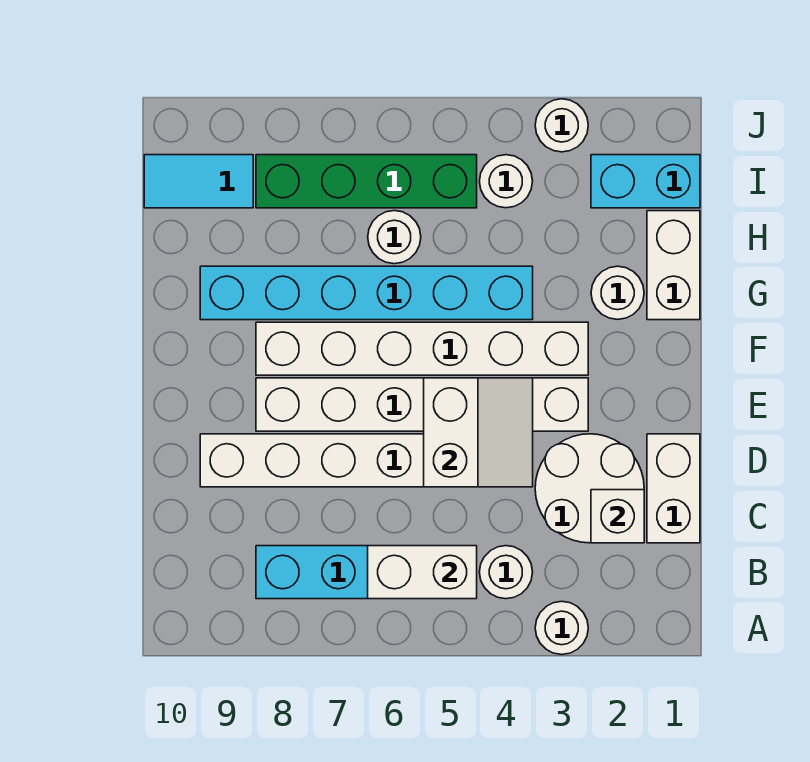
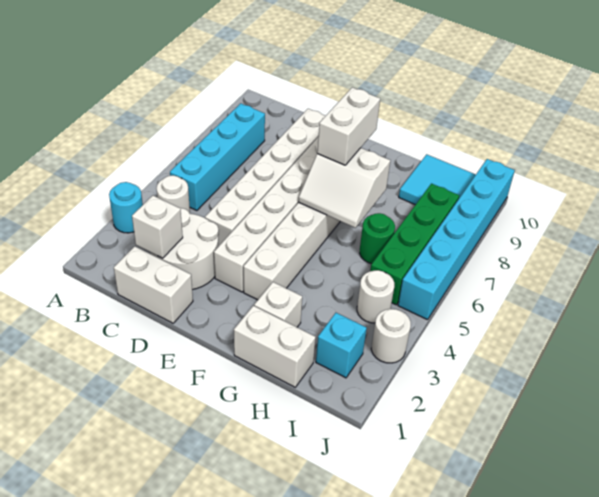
white round brick A3 level 1 -> cyan round brick A3 level 1
white brick B5:B6 level 2 -> white brick F7:F8 level 3
white slope D4:E5 level 2 top 5 -> white slope F6:G7 level 2 top 7
white round brick G2 level 1 -> white brick G2 level 1
cyan brick G4:G9 level 1 -> cyan brick J5:J10 level 1
white round brick H6 level 1 -> green round brick H6 level 1
cyan brick I1:I2 level 1 -> cyan brick I2 level 1
cyan tile I9:I10 level 1 -> cyan tile H9:I10 level 1

